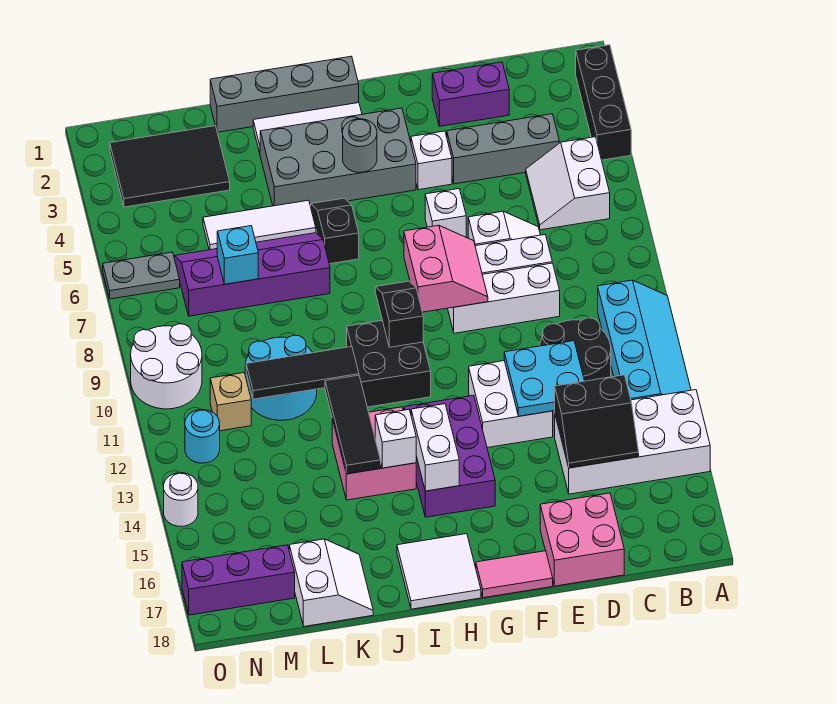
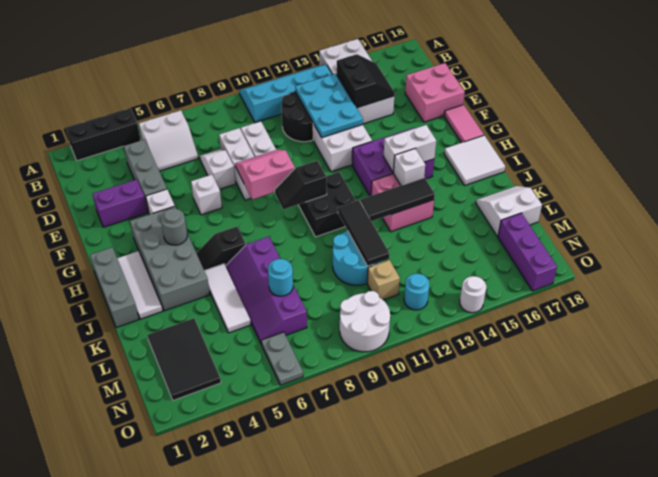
purple brick D2:E2 level 1 -> purple brick E2:E3 level 1
cyan plate D12:E13 level 2 -> cyan plate C12:E13 level 2
grey brick H1:K1 level 1 -> grey brick H1:J1 level 1
cyan brick L7 level 2 -> cyan round brick L7 level 2

